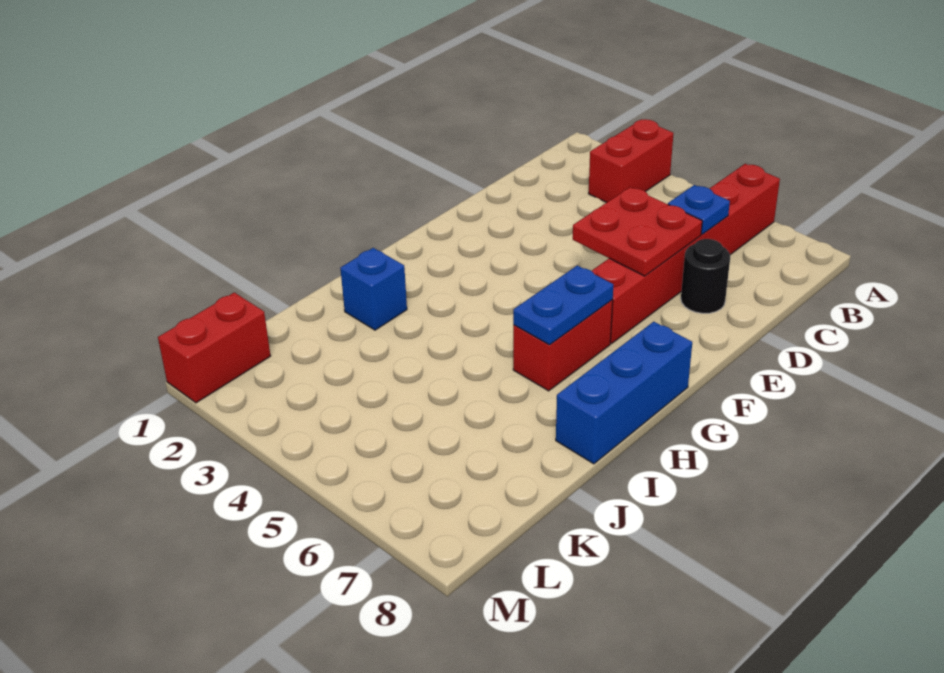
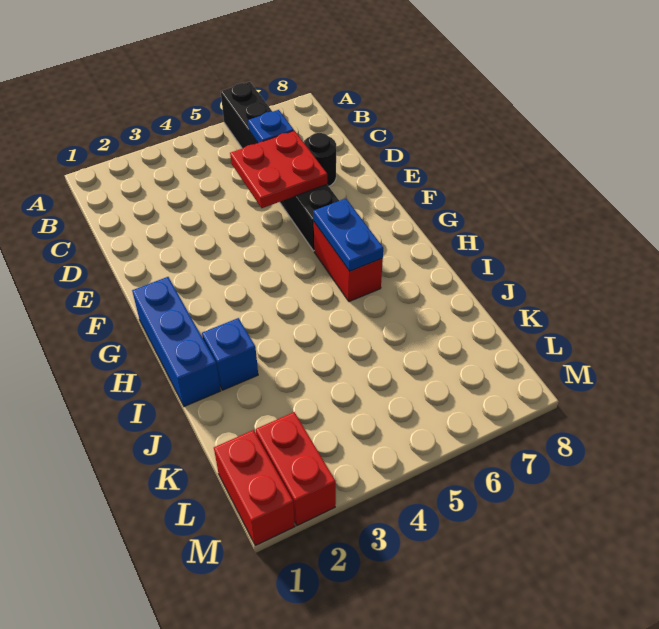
red brick A3:B3 level 1 -> red brick L2:M2 level 1
red brick A6:F6 level 1 -> black brick A6:F6 level 1
blue brick G8:I8 level 1 -> blue brick G1:I1 level 1

